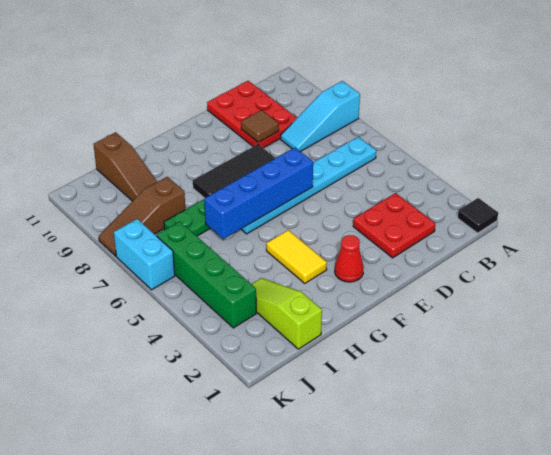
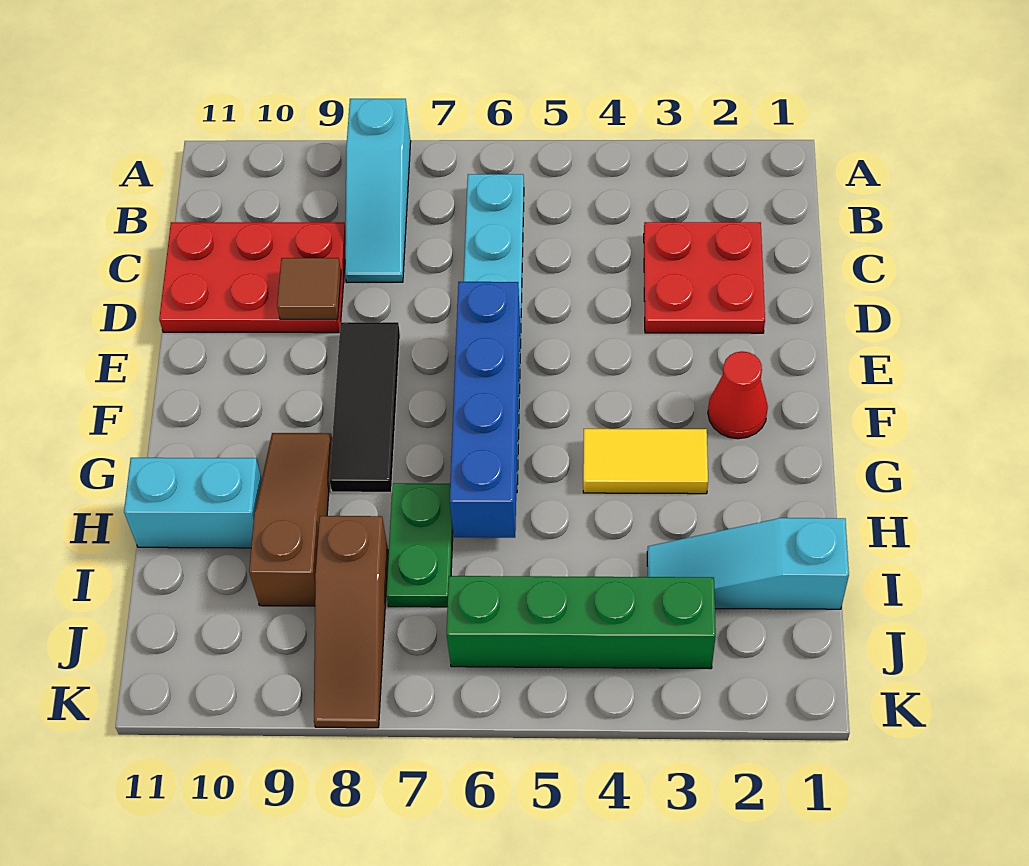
black tile A1 level 1 -> none
lime slope I1:I3 level 1 top 1 -> cyan slope I1:I3 level 1 top 1
brown slope I9:I11 level 1 top 11 -> brown slope G9:I9 level 1 top I
cyan brick K6:K7 level 1 -> cyan brick H10:H11 level 1

